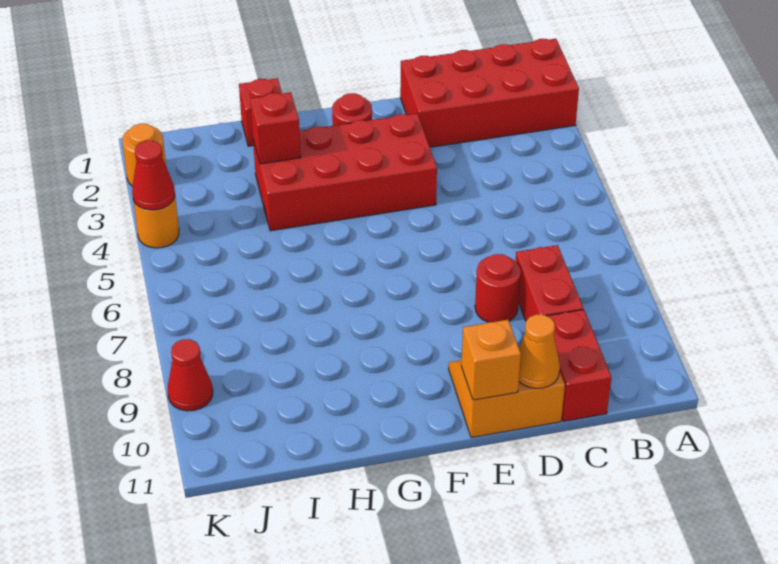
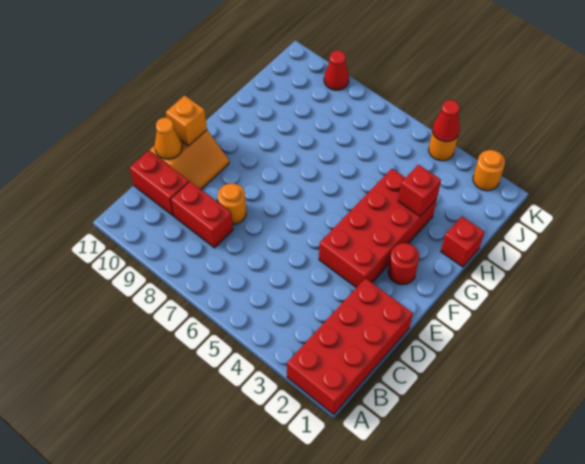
red round brick D8 level 1 -> orange round brick D8 level 1

